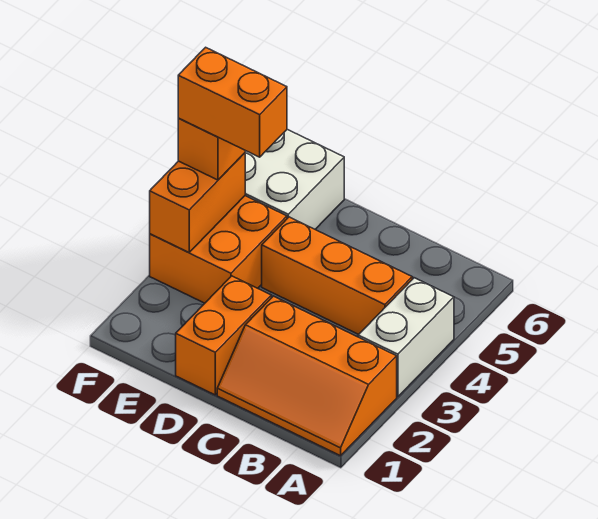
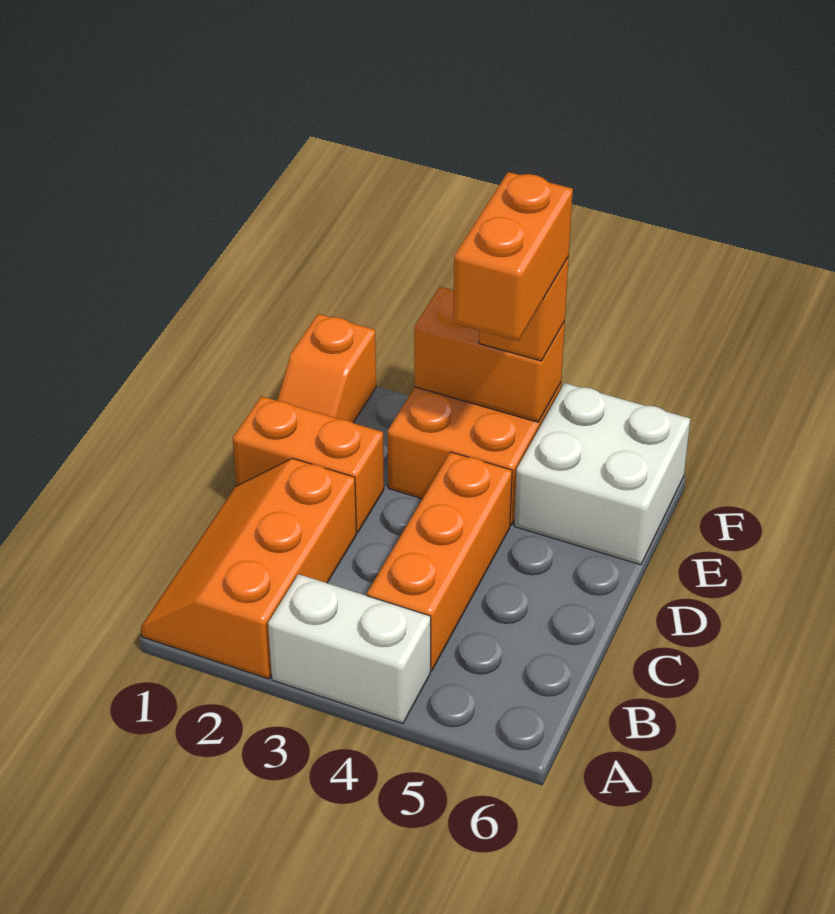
none -> orange slope E1:F1 level 1 top F

